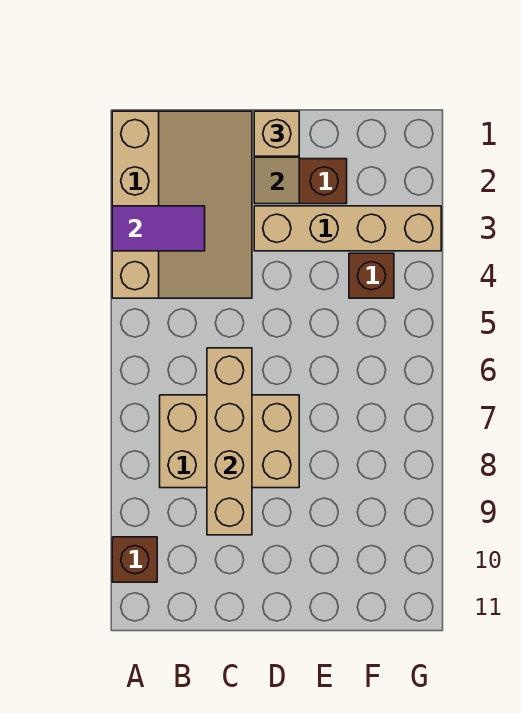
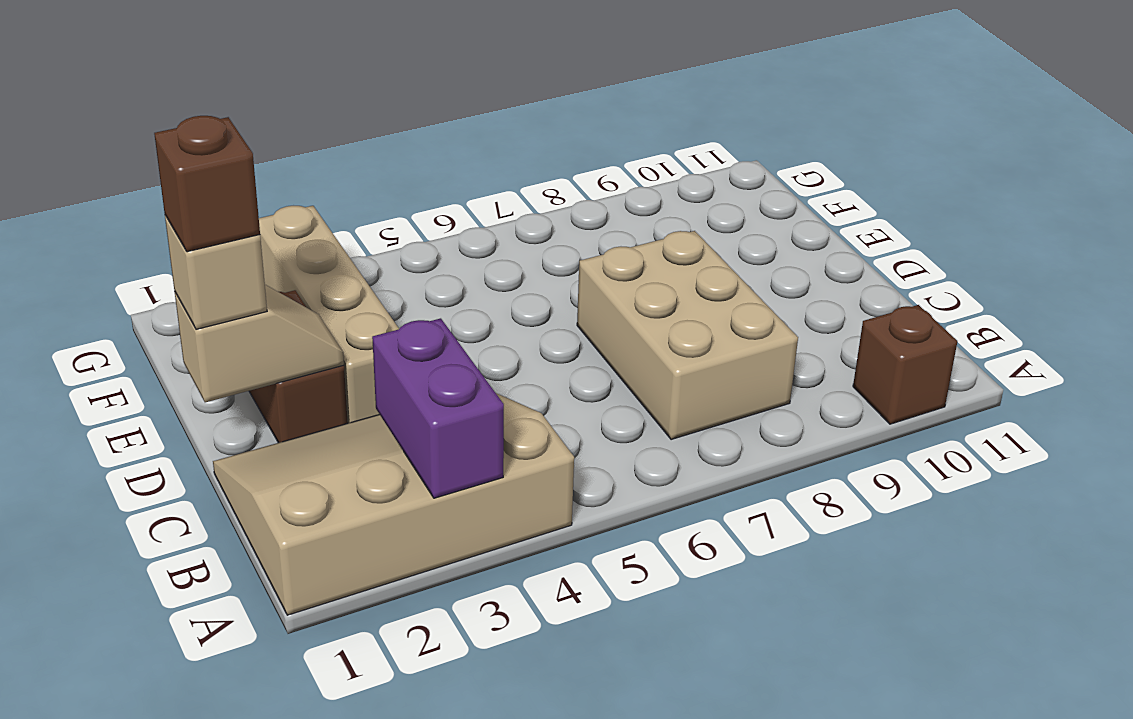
purple tile A3:B3 level 2 -> purple brick A3:B3 level 2
tan brick C6:C9 level 2 -> none
brown brick F4 level 1 -> brown brick D1 level 4

